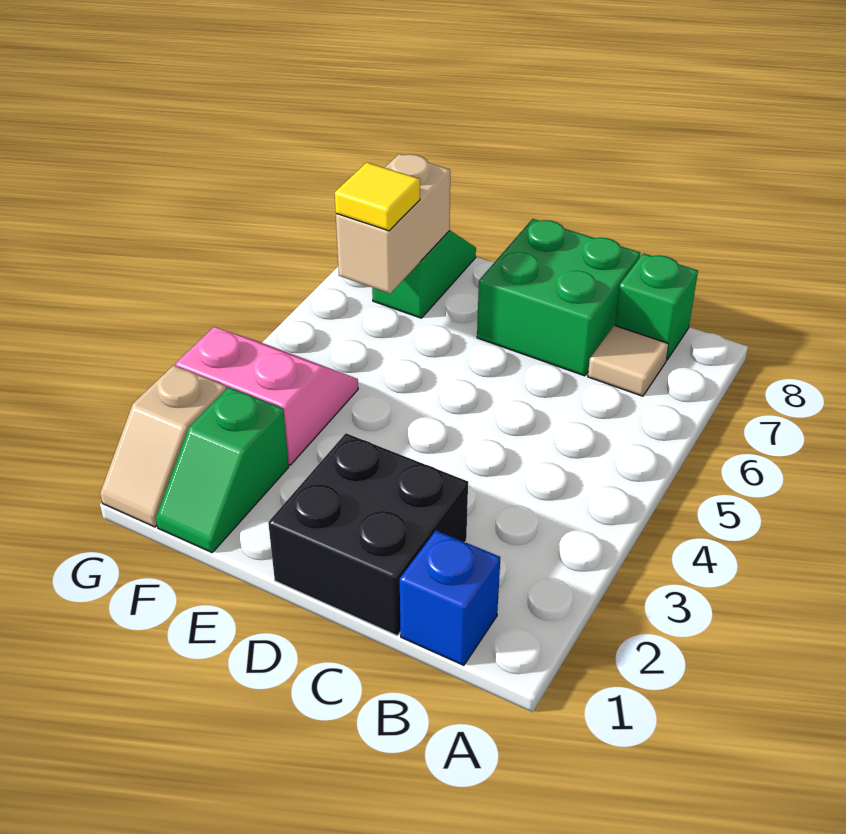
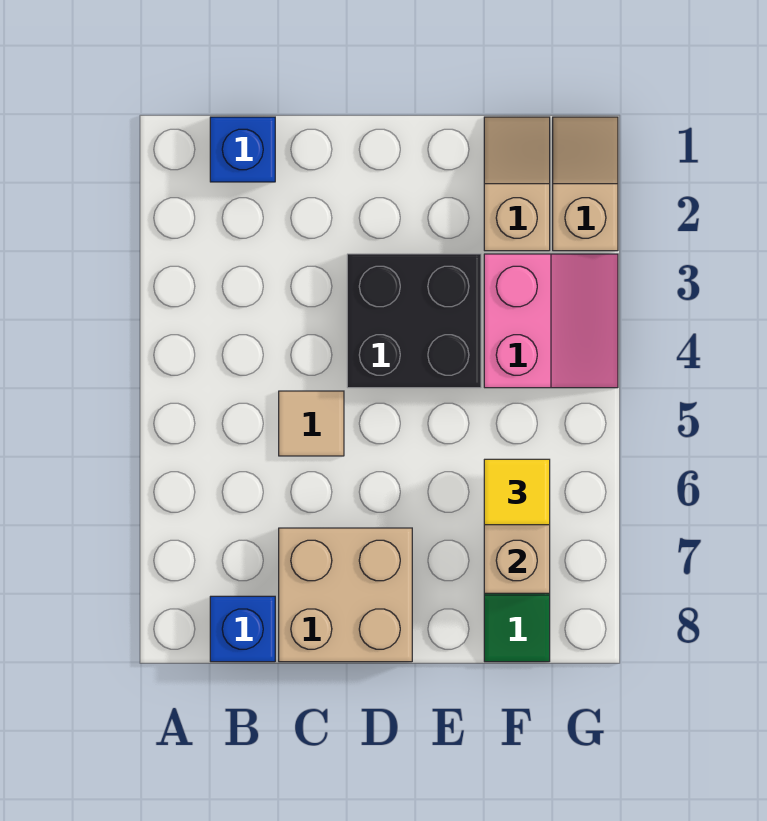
tan tile B7 level 1 -> tan tile C5 level 1
green brick B8 level 1 -> blue brick B8 level 1
black brick C1:D2 level 1 -> black brick D3:E4 level 1
green brick C7:D8 level 1 -> tan brick C7:D8 level 1
green slope F1:F2 level 1 top 2 -> tan slope F1:F2 level 1 top 2
pink slope F3:G4 level 1 top 3 -> pink slope F3:G4 level 1 top F

